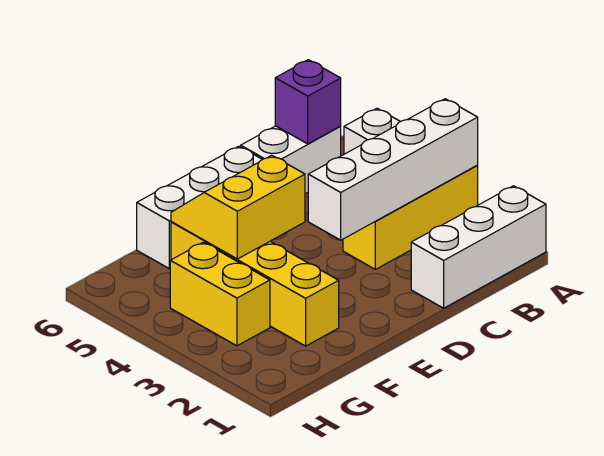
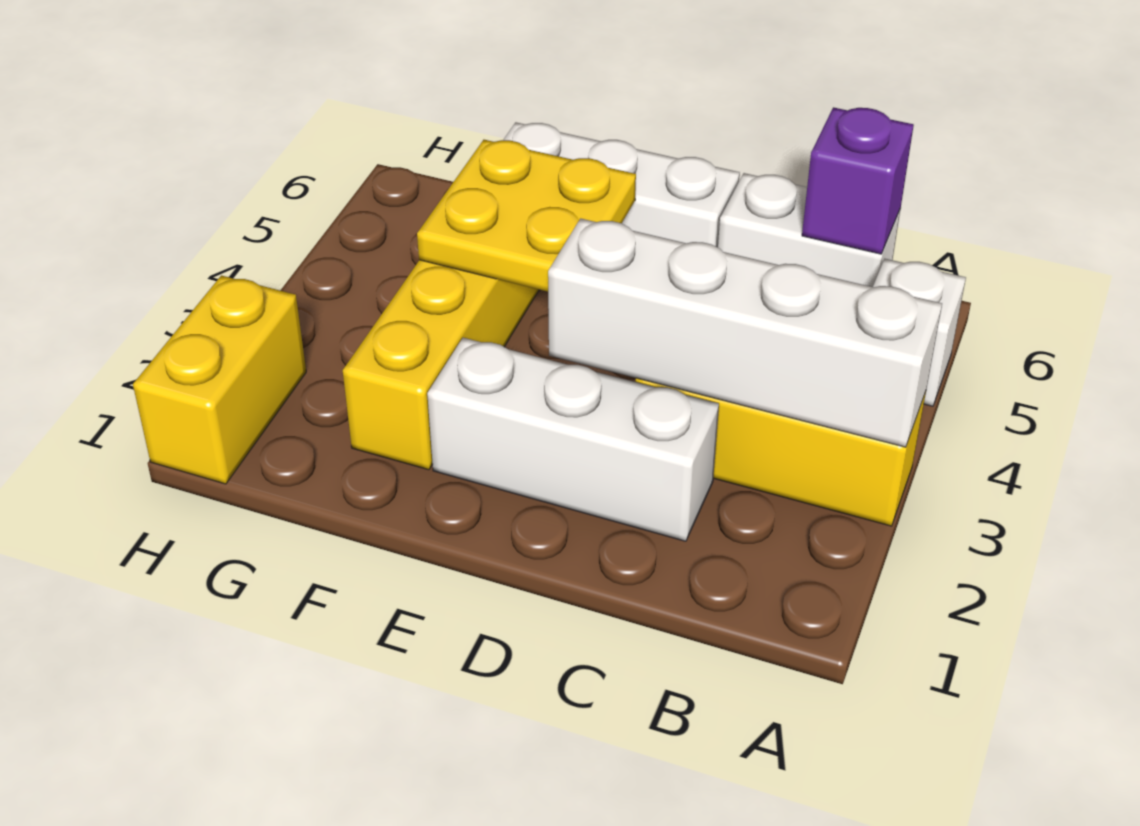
white brick A1:C1 level 1 -> white brick C2:E2 level 1
yellow slope E4:F5 level 2 top 4 -> yellow plate E4:F5 level 2
yellow brick G3:G4 level 1 -> yellow brick H1:H2 level 1

